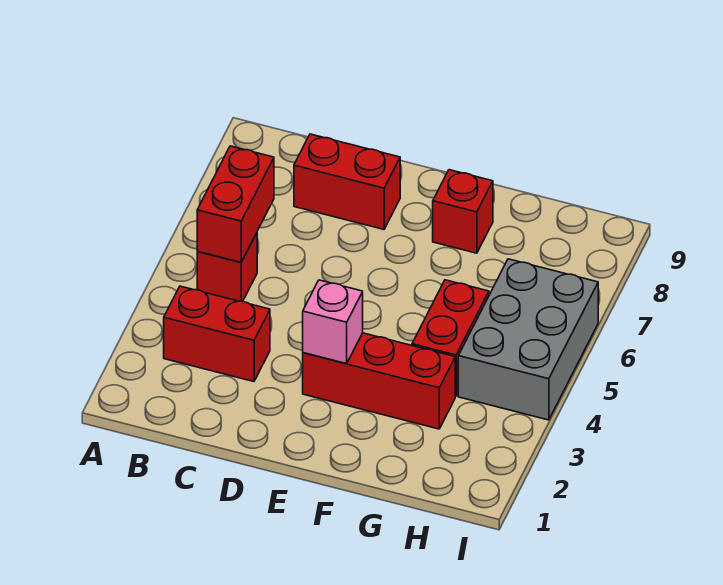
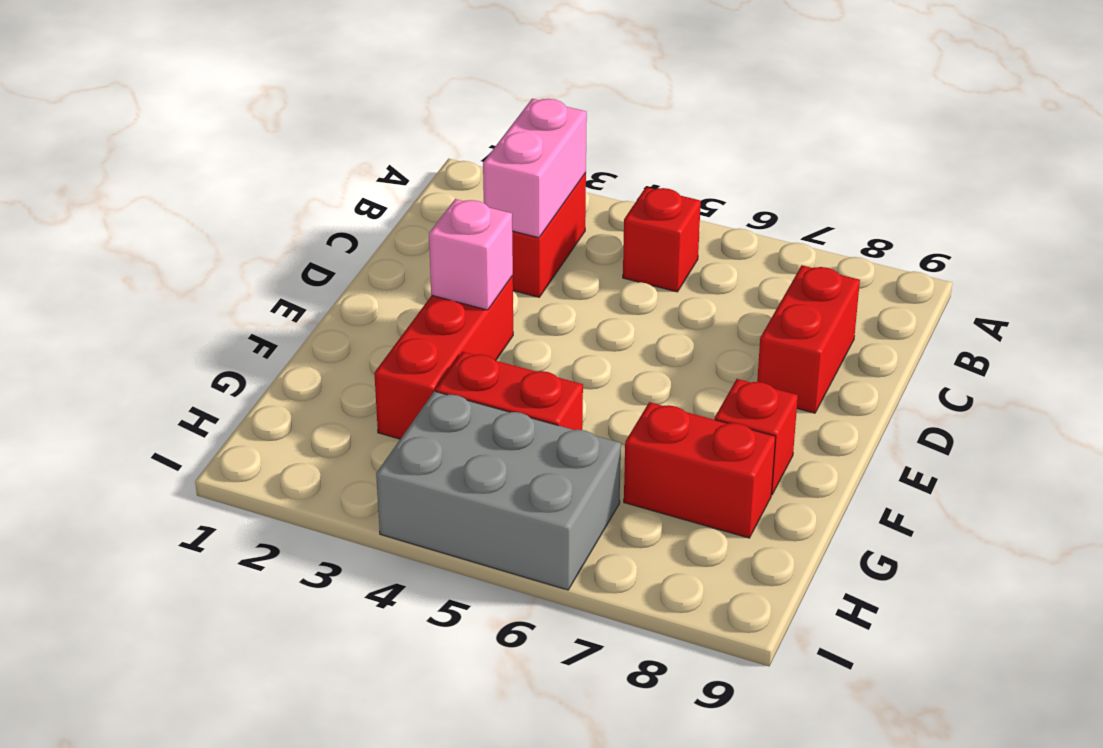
none -> pink brick B3:C3 level 2
red brick B5:B6 level 2 -> red brick G7:G8 level 1

